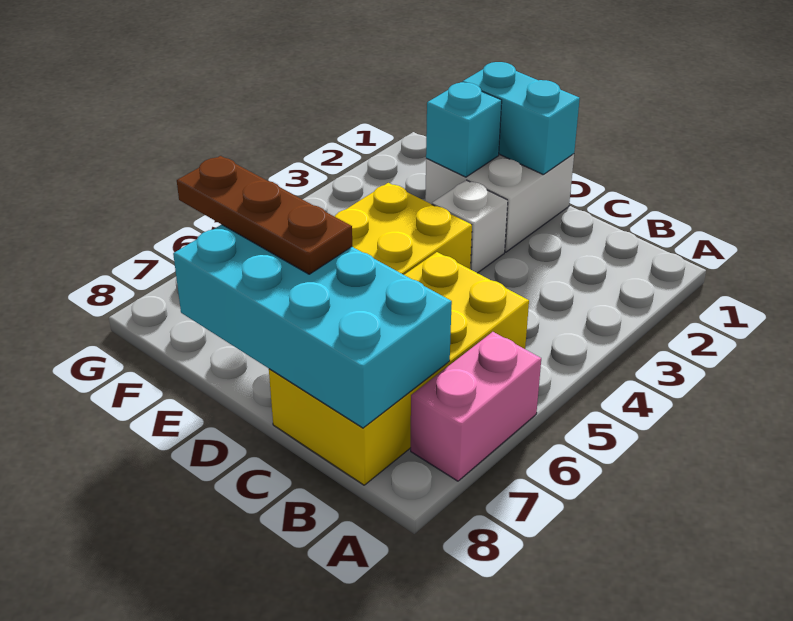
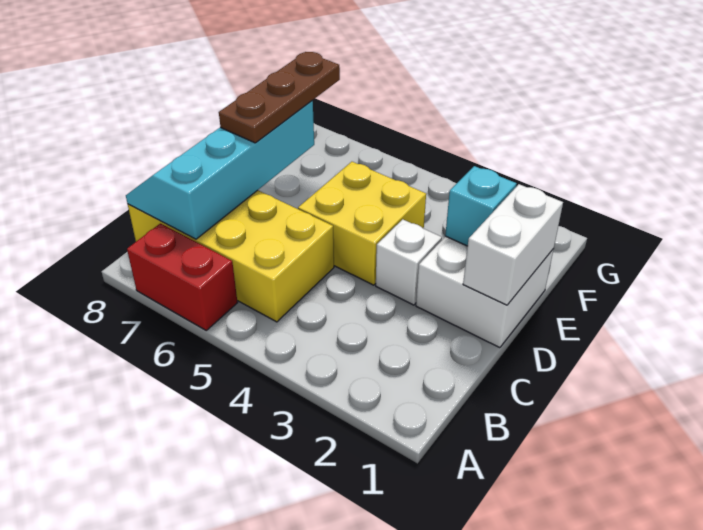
pink brick A6:A7 level 1 -> red brick A6:A7 level 1
cyan brick B7:E8 level 2 -> cyan slope B7:E8 level 2 top 7
cyan brick D1:E1 level 2 -> white brick D1:E1 level 2

